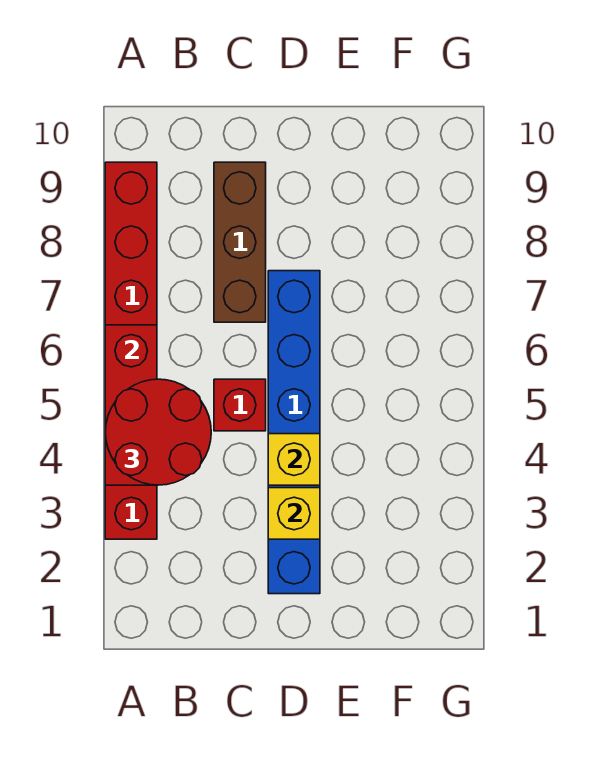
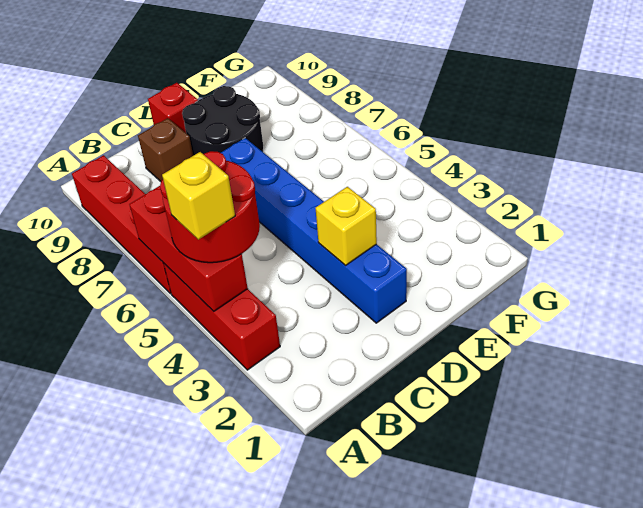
red brick C5 level 1 -> red brick D10 level 1
brown brick C7:C9 level 1 -> brown brick C9 level 1
yellow brick D4 level 2 -> yellow brick A4 level 4
none -> black round brick D8:E9 level 1

